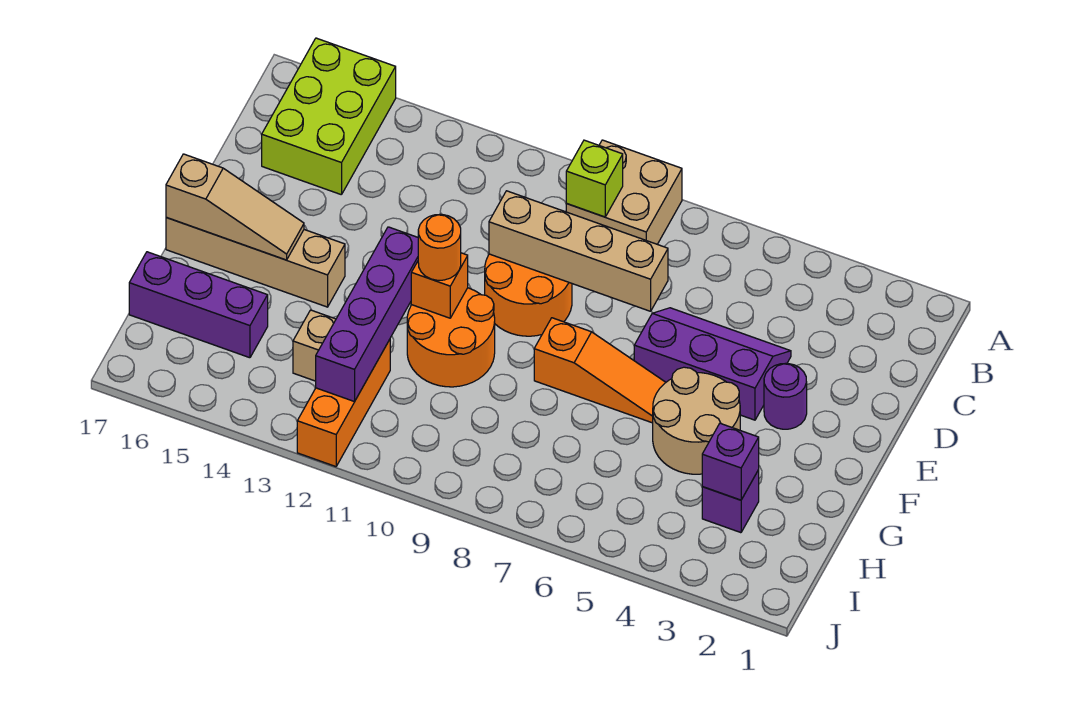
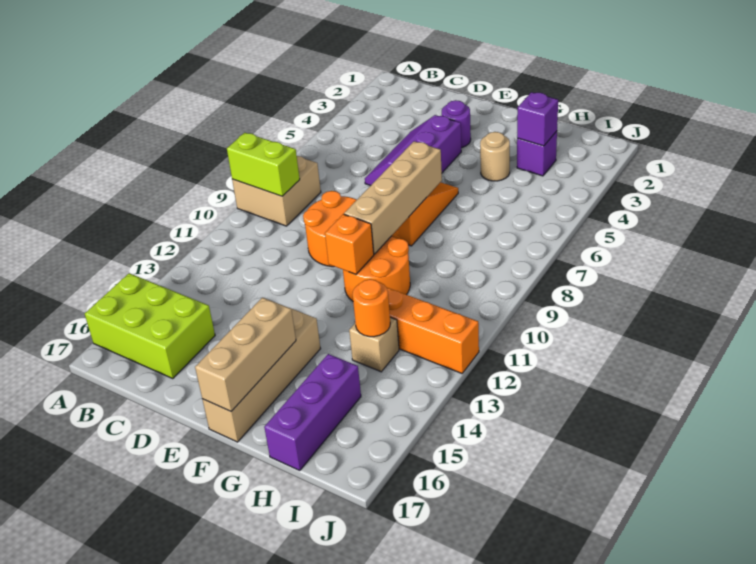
lime brick B9 level 2 -> lime brick A9:B9 level 2
tan brick D7:D10 level 2 -> tan brick F7:F10 level 2
tan round brick F4:G5 level 1 -> tan round brick G4 level 1
orange round brick F11 level 3 -> orange round brick H13 level 2
purple brick F12:I12 level 2 -> none
tan slope F15:F17 level 2 top 17 -> tan brick F15:F17 level 2

